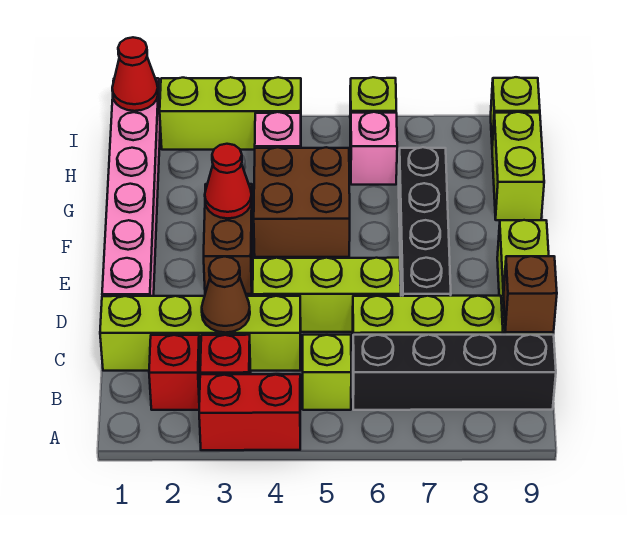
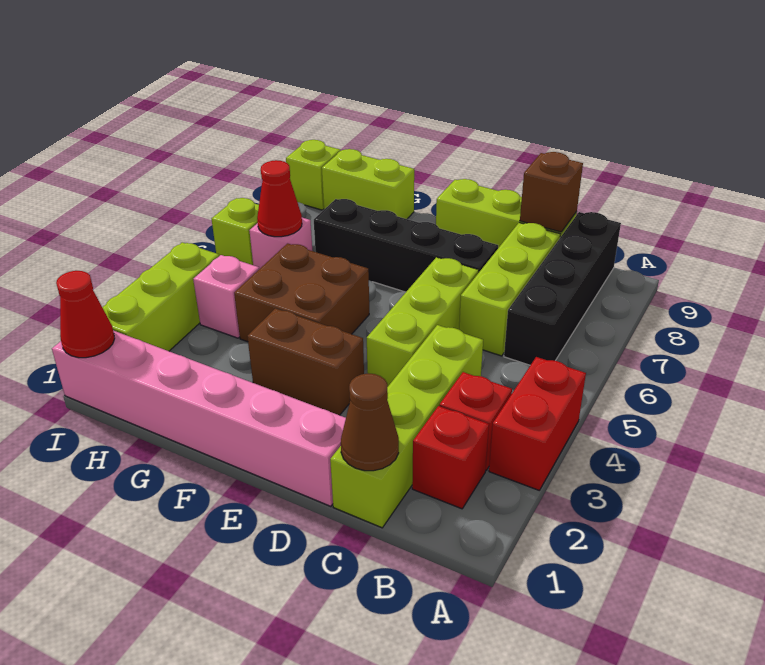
lime brick B5 level 1 -> none
brown cone C3 level 2 -> brown cone C1 level 2
red cone F3 level 2 -> red cone H6 level 2

